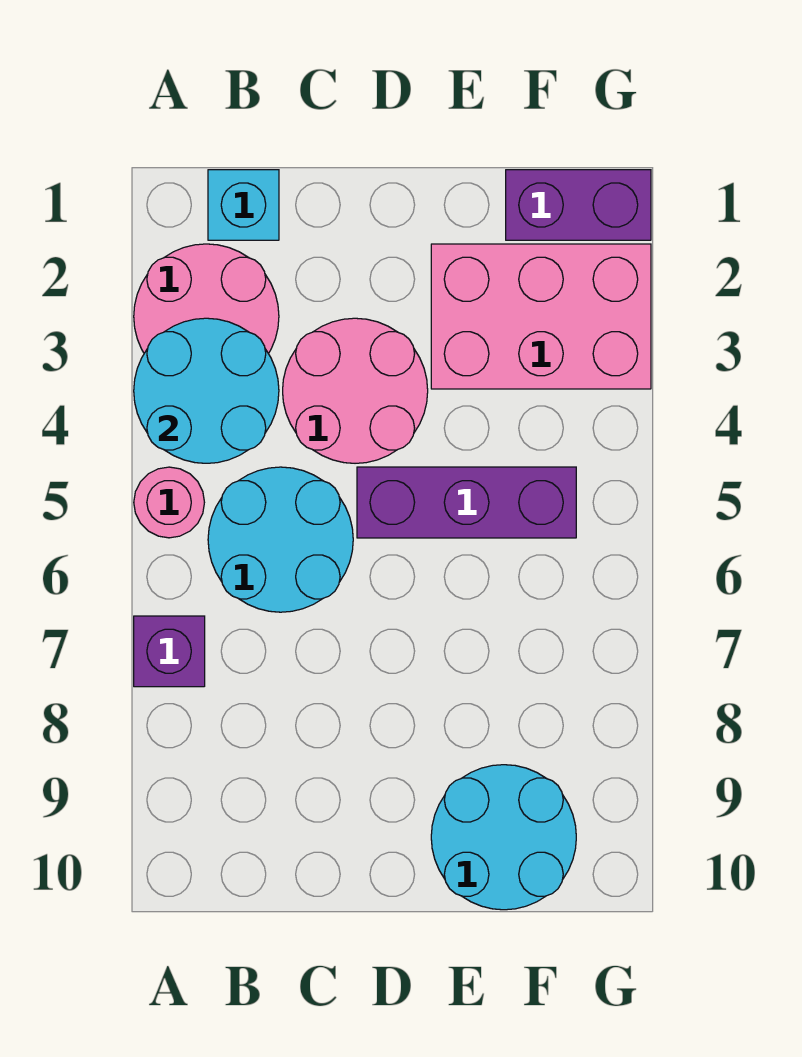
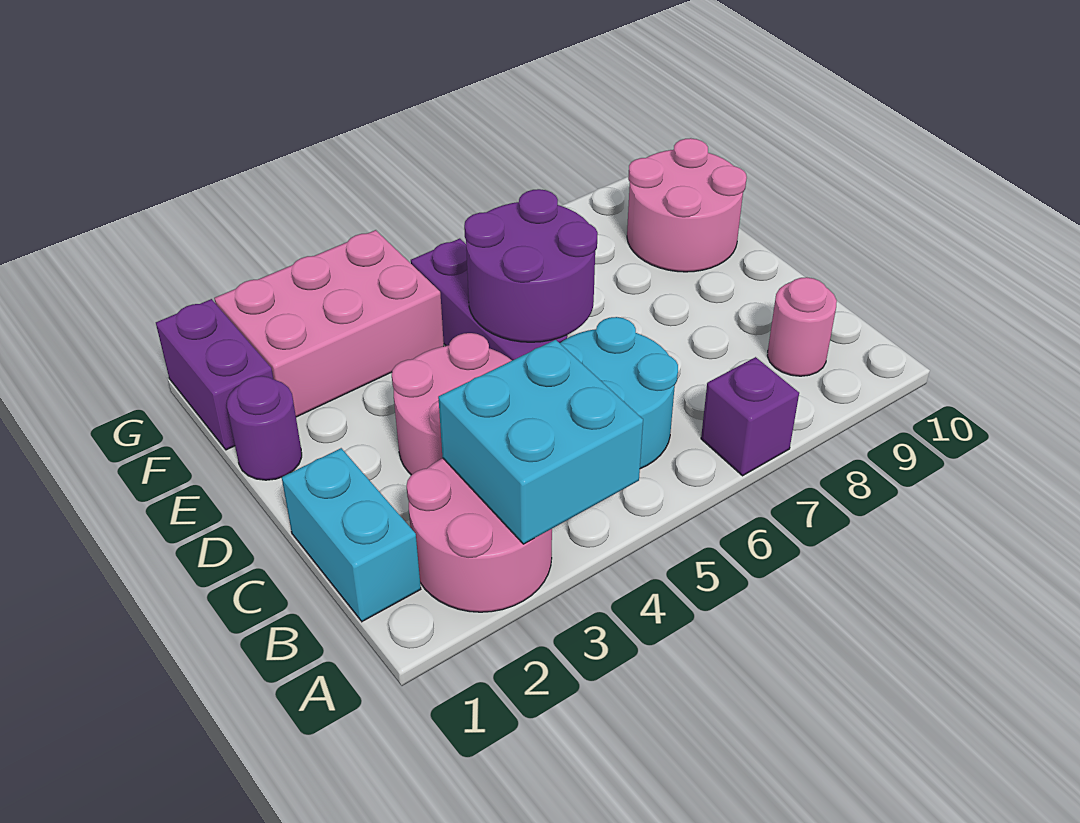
cyan round brick A3:B4 level 2 -> cyan brick A3:B4 level 2
pink round brick A5 level 1 -> pink round brick B9 level 1
cyan brick B1 level 1 -> cyan brick B1:C1 level 1
none -> purple round brick D5:E6 level 2
none -> purple round brick E1 level 1
pink brick E2:G3 level 1 -> pink brick F2:G4 level 1
cyan round brick E9:F10 level 1 -> pink round brick E9:F10 level 1

